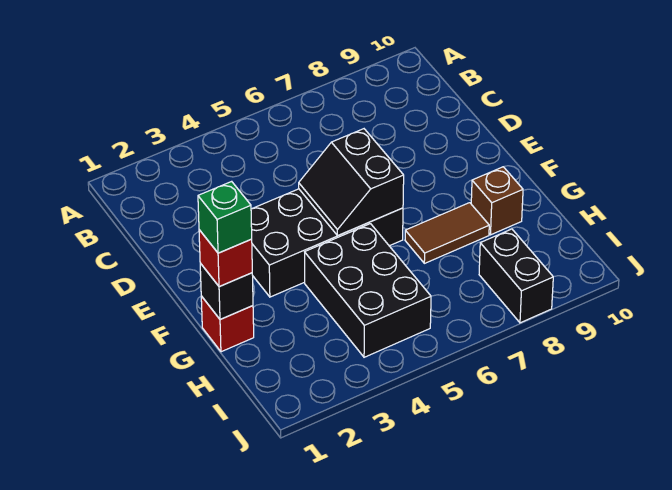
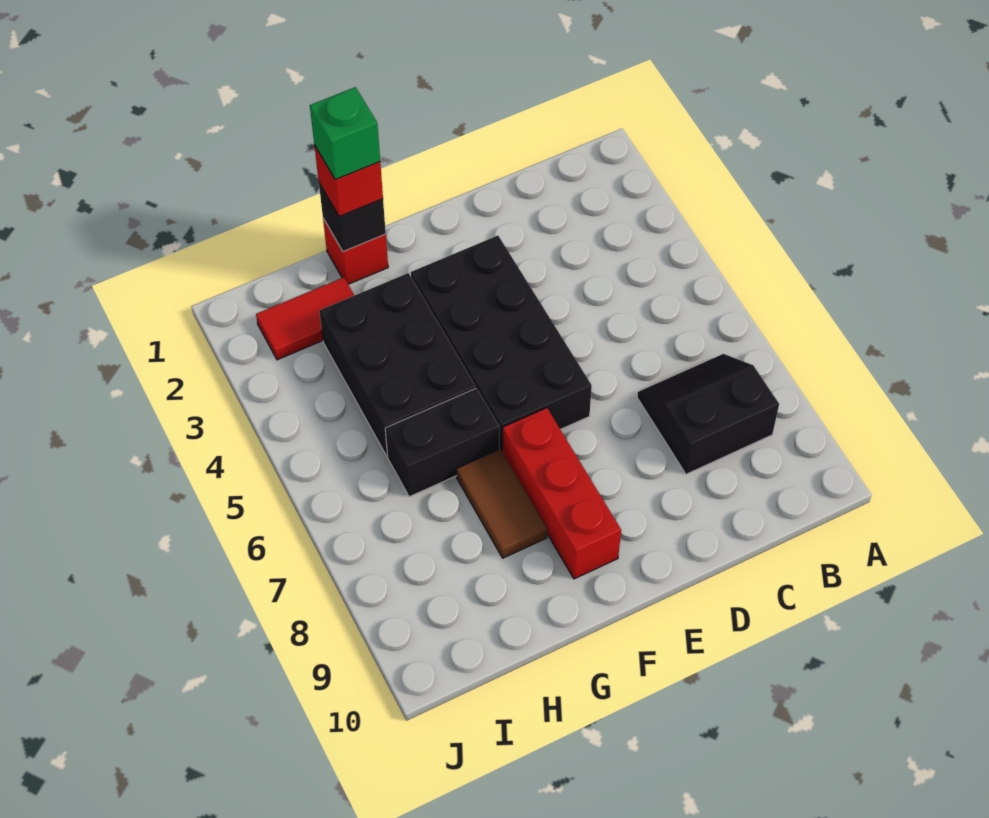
black slope E5:F6 level 2 top 6 -> black slope B7:C8 level 1 top 8
none -> red brick F7:F9 level 1
black brick G4:I5 level 1 -> black brick G3:H5 level 1
brown brick G9 level 1 -> none
none -> red tile H2:I2 level 1
black brick I8:J8 level 1 -> black brick G6:H6 level 1

